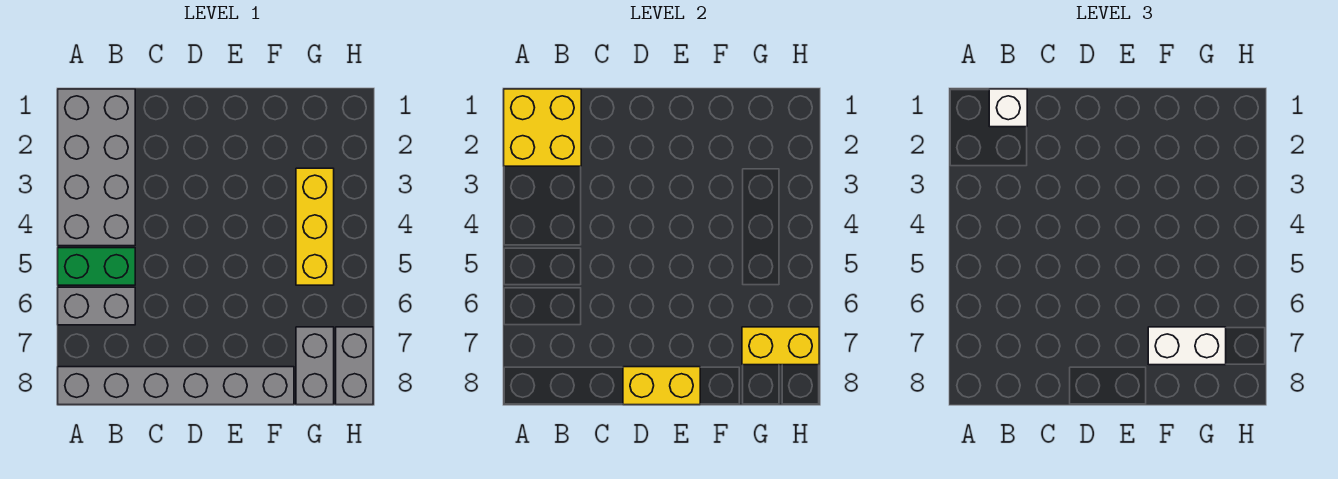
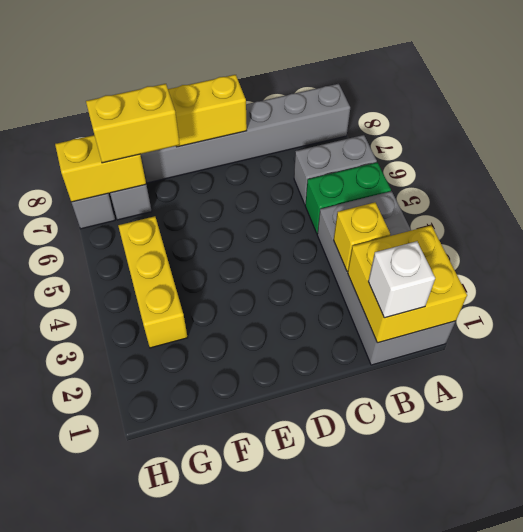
none -> yellow brick B3 level 2
white brick F7:G7 level 3 -> yellow brick F7:G7 level 3

